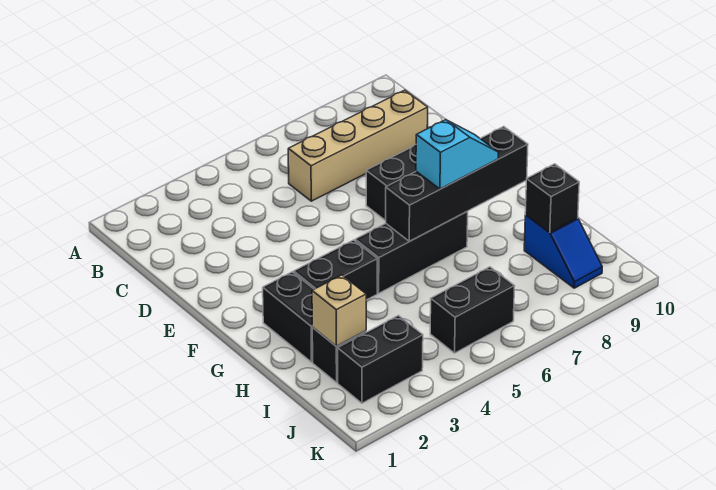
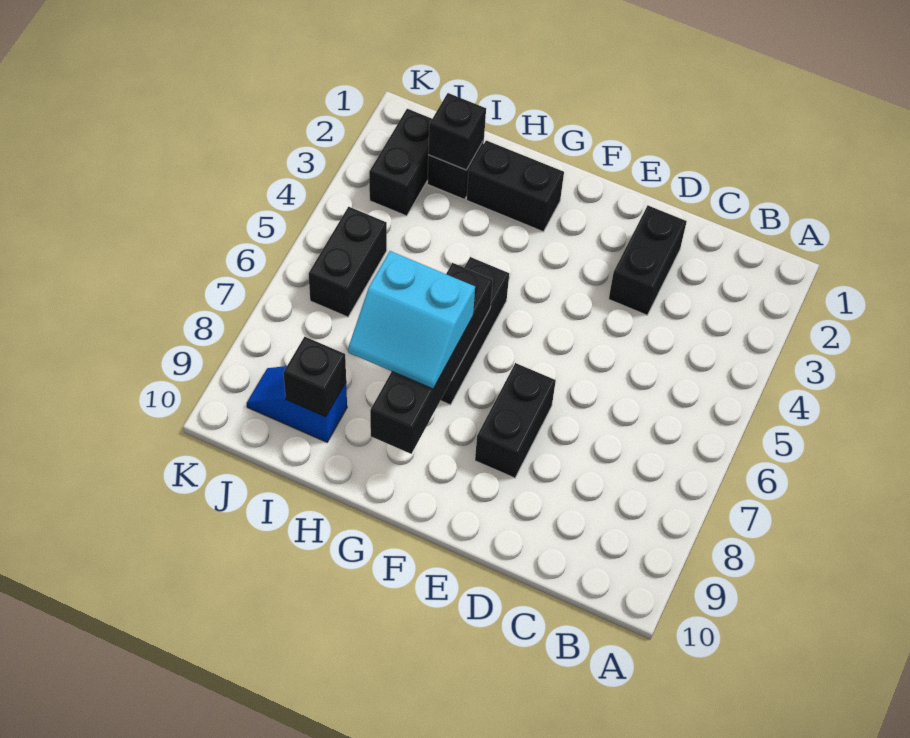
tan brick C6:C9 level 1 -> none
black brick G3:G4 level 1 -> black brick D2:D3 level 1
cyan slope G7:G8 level 3 top 7 -> cyan slope G7:H8 level 3 top 7
tan brick I2 level 2 -> black brick I2 level 2

